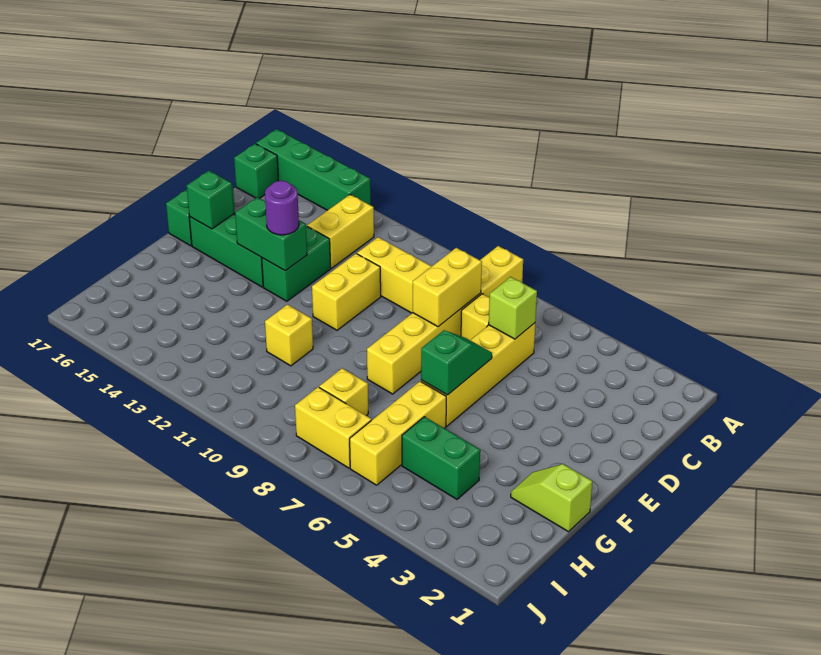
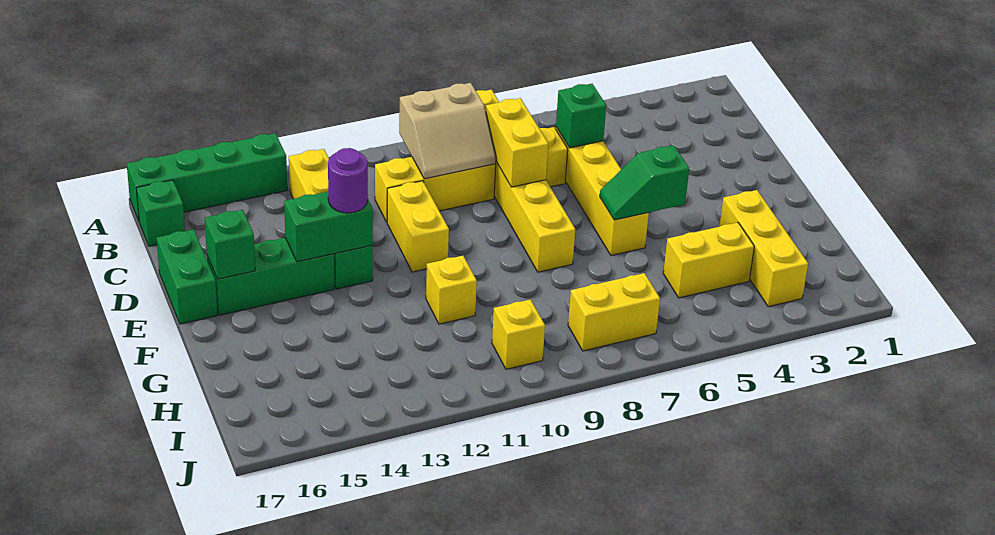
none -> tan slope B9:C10 level 2 top B
lime brick C6 level 2 -> green brick C6 level 2
green slope E6:F6 level 2 top F -> green slope F5:F6 level 2 top 5
lime slope G1:G2 level 1 top 1 -> none
yellow brick G6:I6 level 1 -> yellow brick G3:I3 level 1
green brick H4:H5 level 1 -> yellow brick H4:H5 level 1
yellow brick H8 level 1 -> yellow brick I10 level 1

